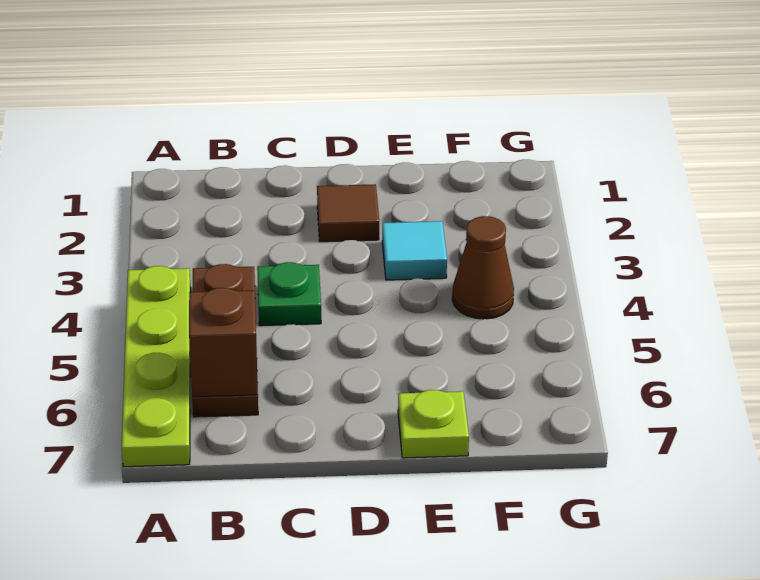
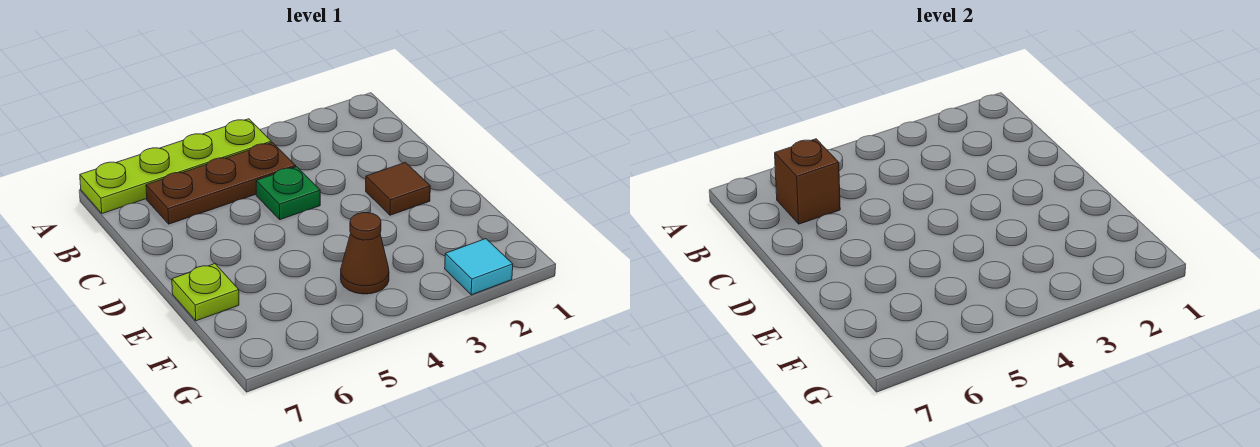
cyan tile E3 level 1 -> cyan tile G2 level 1

